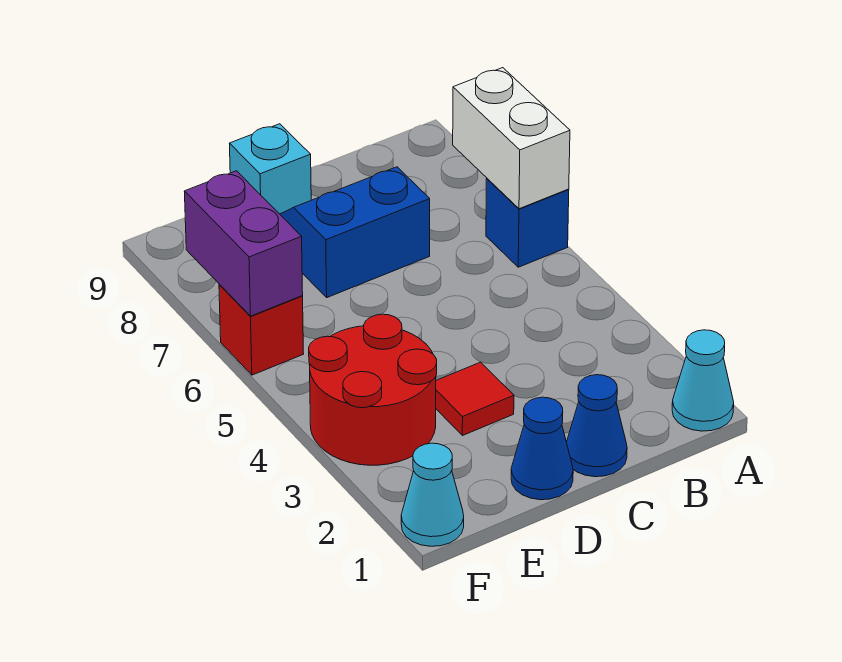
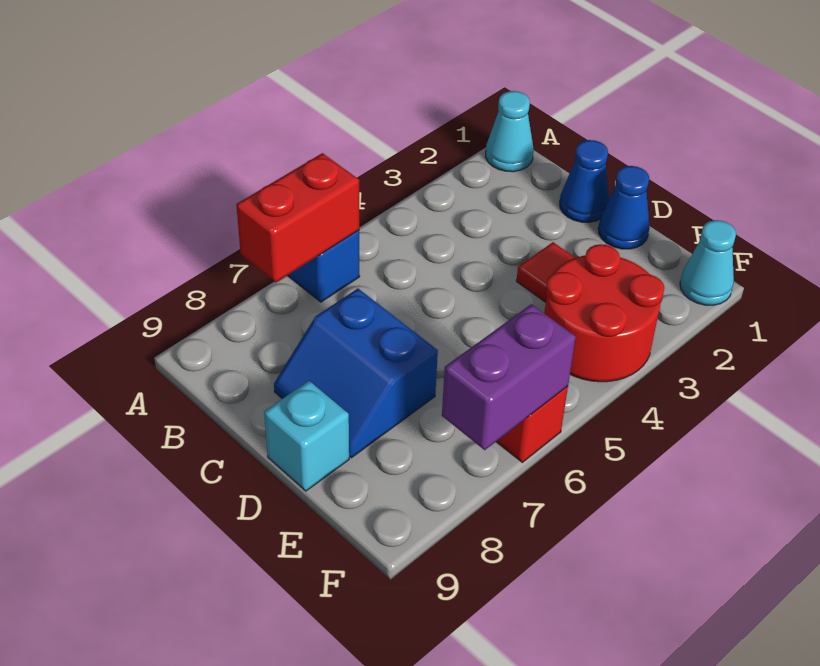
white brick A6:A7 level 2 -> red brick A6:A7 level 2

